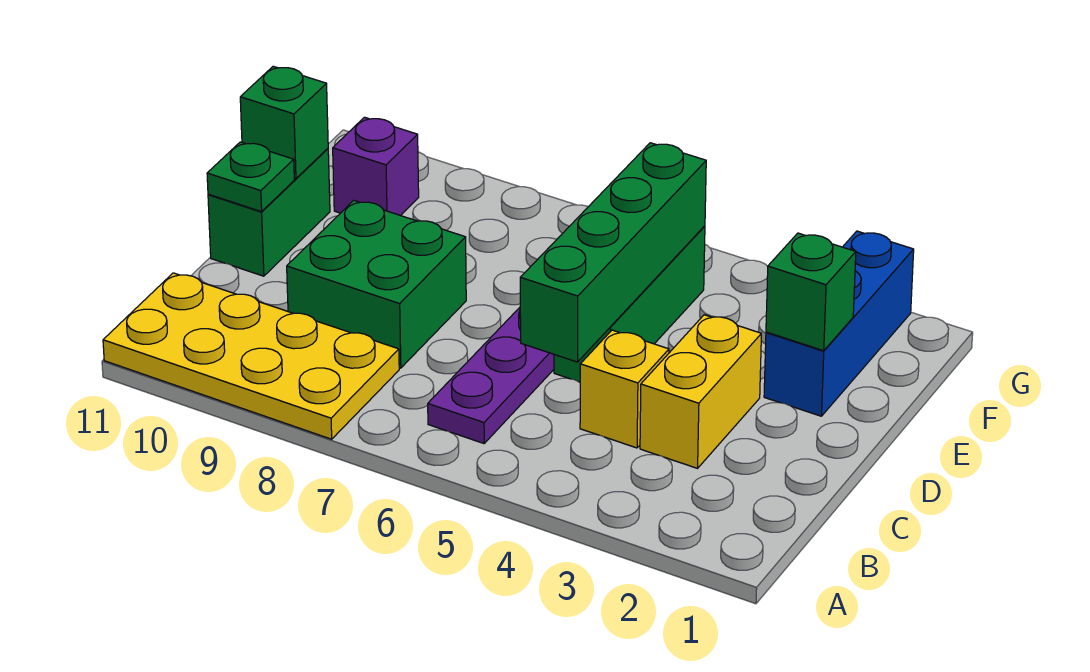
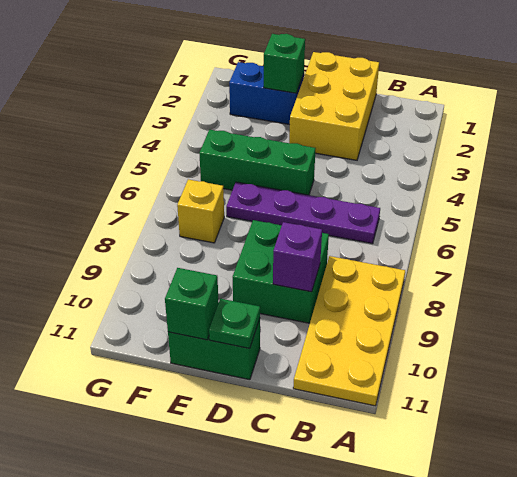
yellow brick C3:D3 level 1 -> yellow brick C1:D3 level 1
yellow brick C4 level 1 -> yellow brick F7 level 1
green brick C5:F5 level 2 -> none
blue brick E2:G2 level 1 -> blue brick E2:F2 level 1
purple brick F10 level 1 -> purple brick C9 level 2

